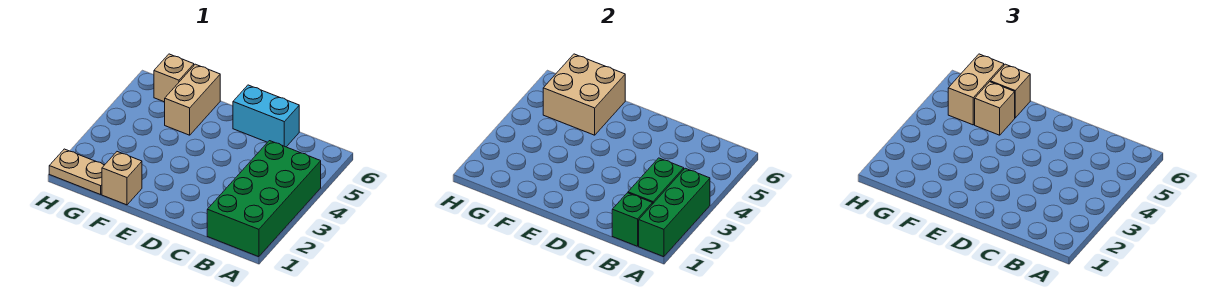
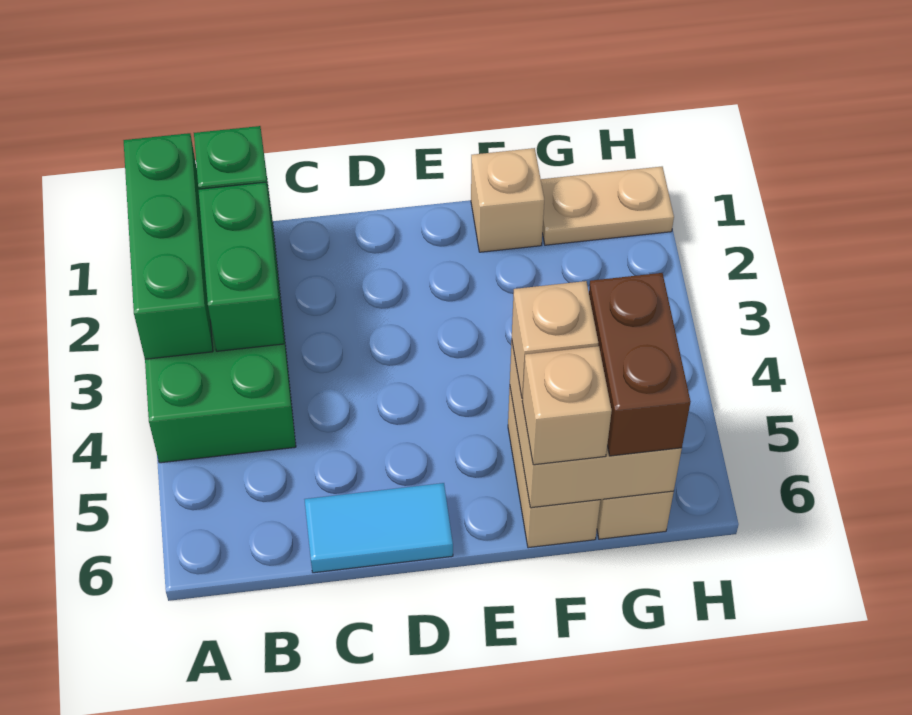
cyan brick C6:D6 level 1 -> cyan tile C6:D6 level 1
tan brick G5:G6 level 3 -> brown brick G5:G6 level 3

